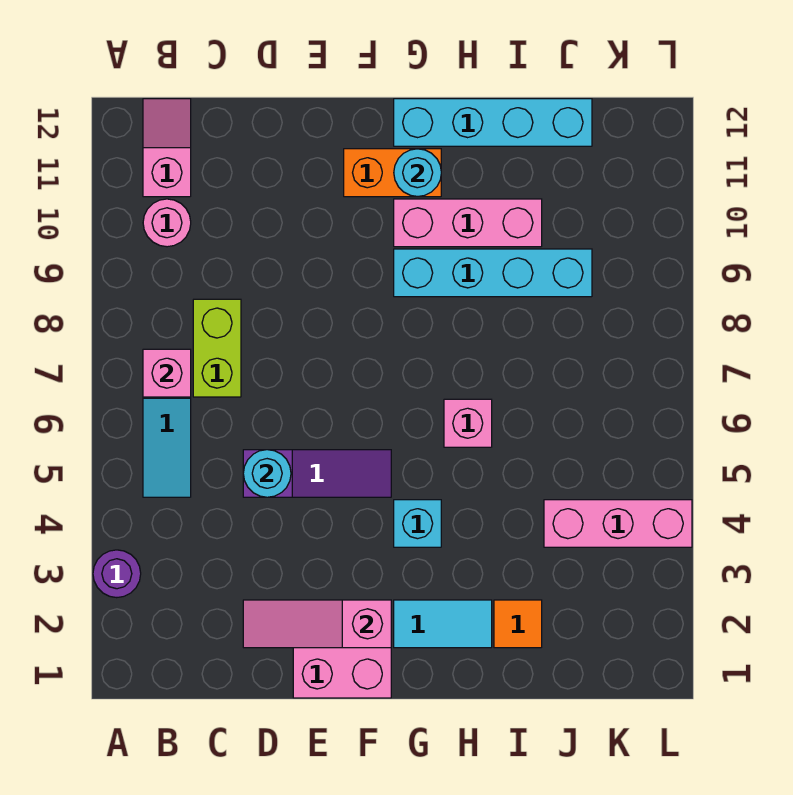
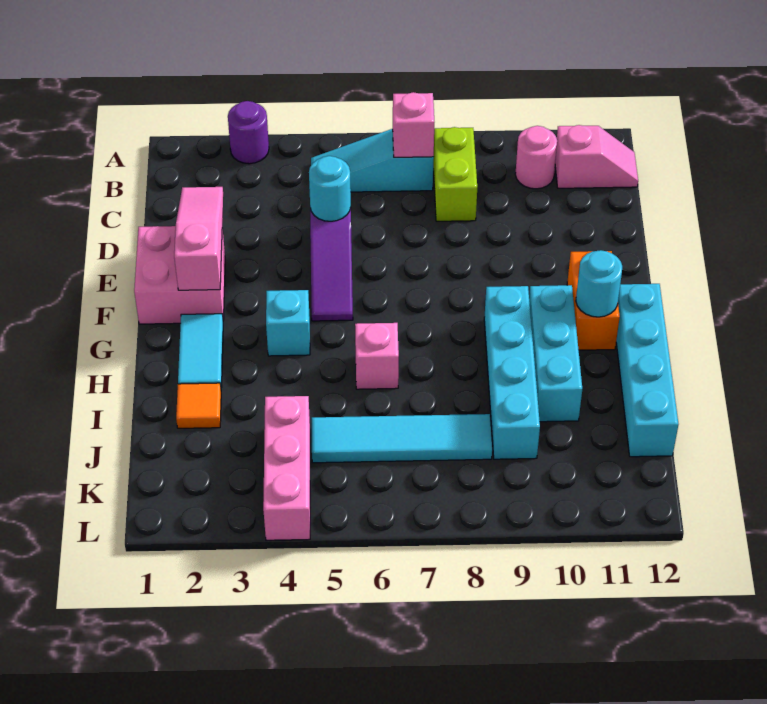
lime brick C7:C8 level 1 -> lime brick B8:C8 level 1
pink brick G10:I10 level 1 -> cyan brick G10:I10 level 1
none -> cyan tile J5:J8 level 1

